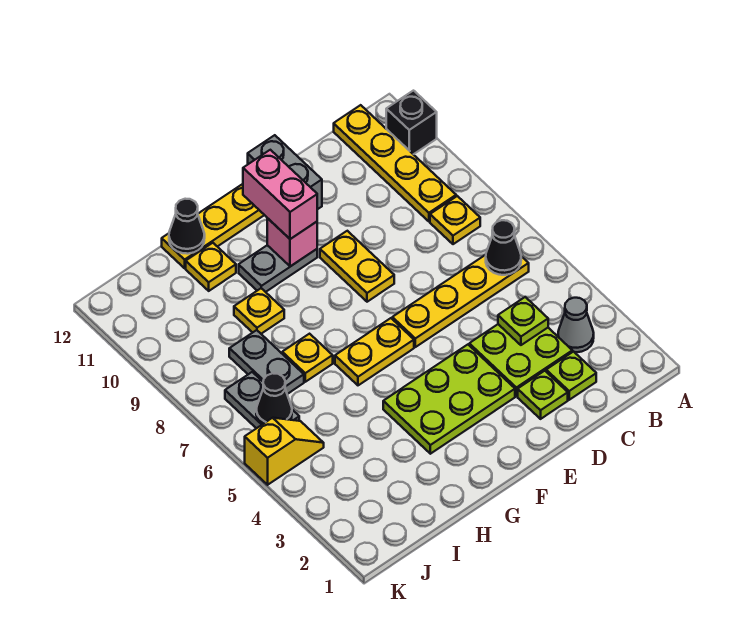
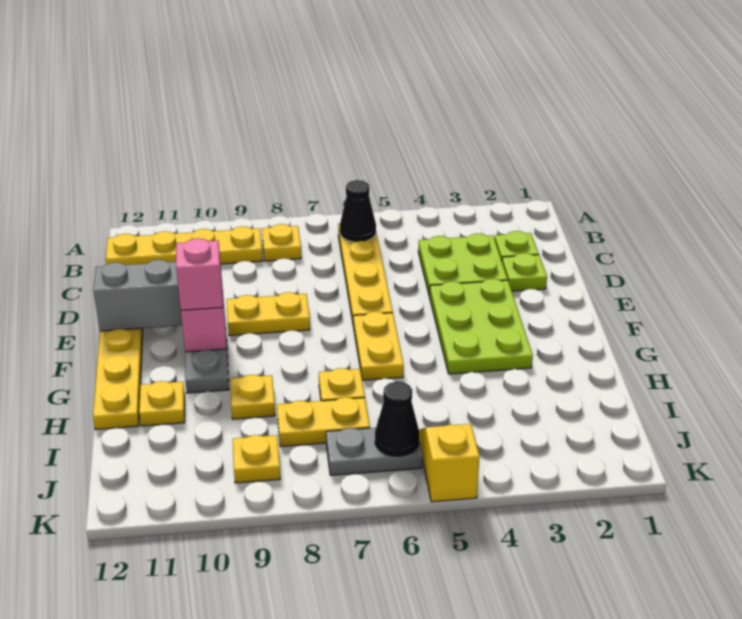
black brick A11 level 1 -> none
grey cone B3 level 1 -> none
lime plate C4 level 2 -> none
pink brick F10:F11 level 3 -> pink brick F10 level 3
black cone H12 level 2 -> none
grey plate I7:I8 level 1 -> yellow plate I7:I8 level 1
none -> yellow plate J9 level 1

